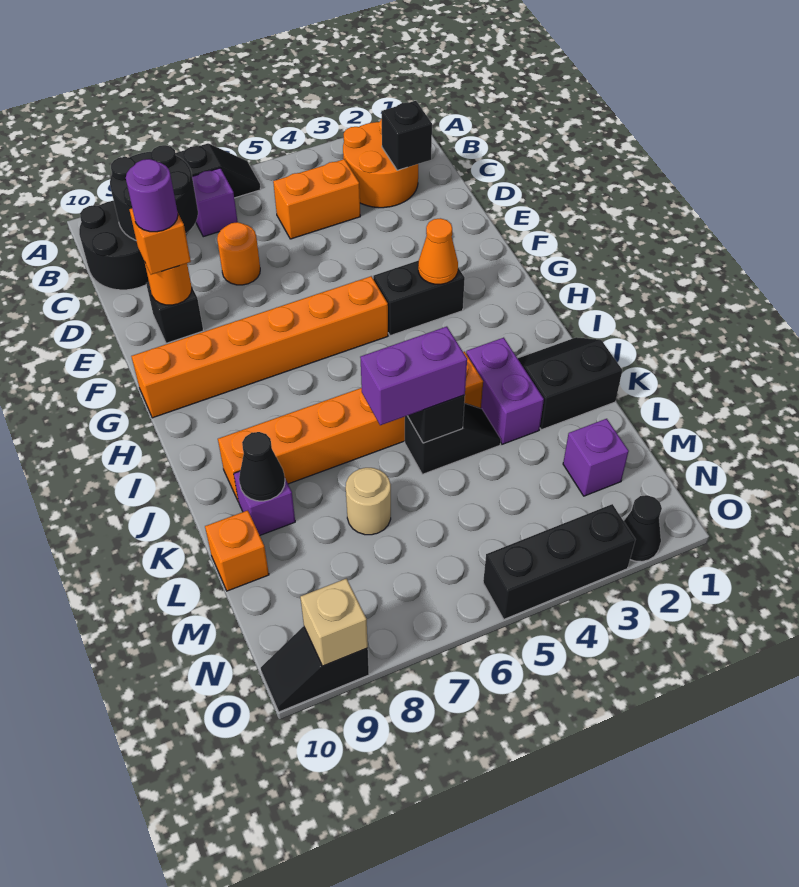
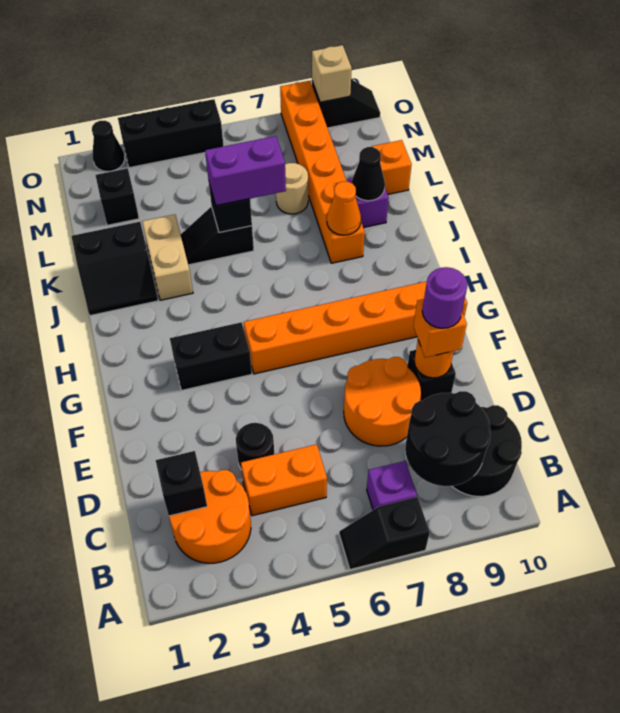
none -> black round brick D4 level 1
orange round brick D7 level 1 -> orange round brick D7:E8 level 1
orange cone G3 level 2 -> orange cone J8 level 2
purple brick J3:K3 level 1 -> tan brick J3:K3 level 1
orange brick J4:J9 level 1 -> orange brick J8:O8 level 1
purple brick M2 level 1 -> black brick M2 level 1

